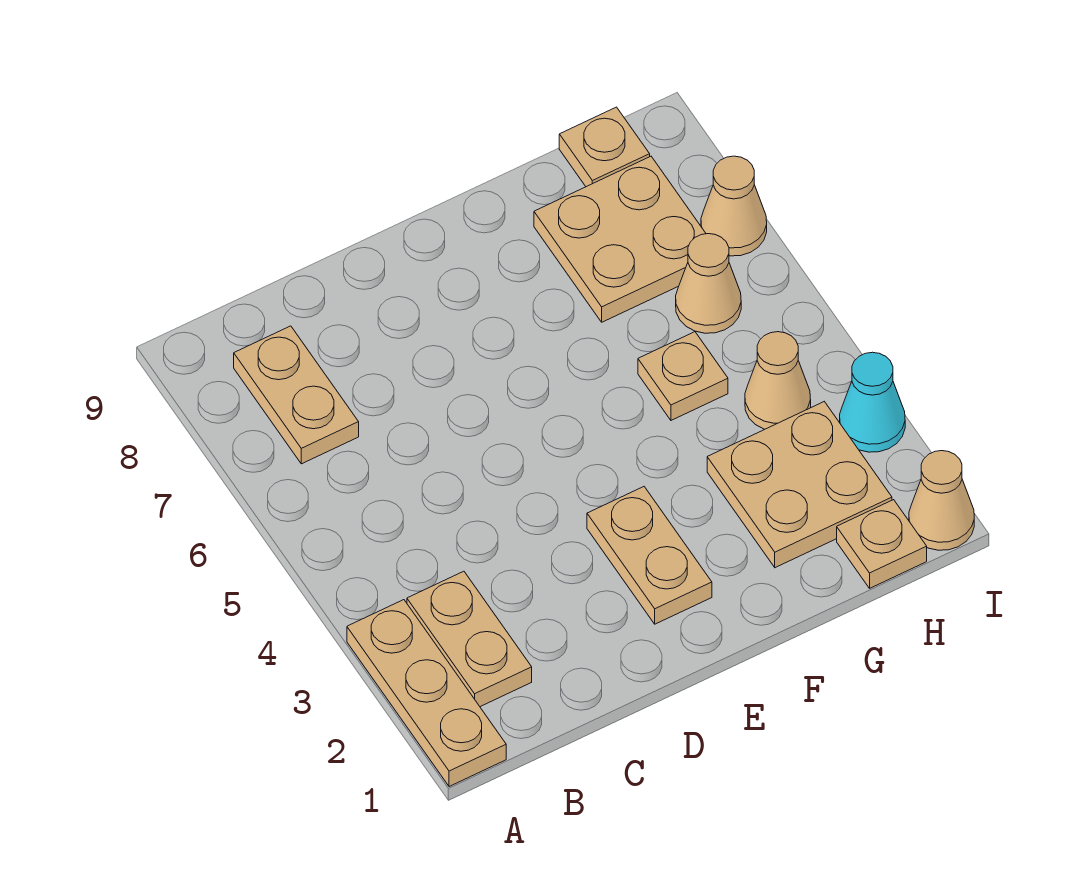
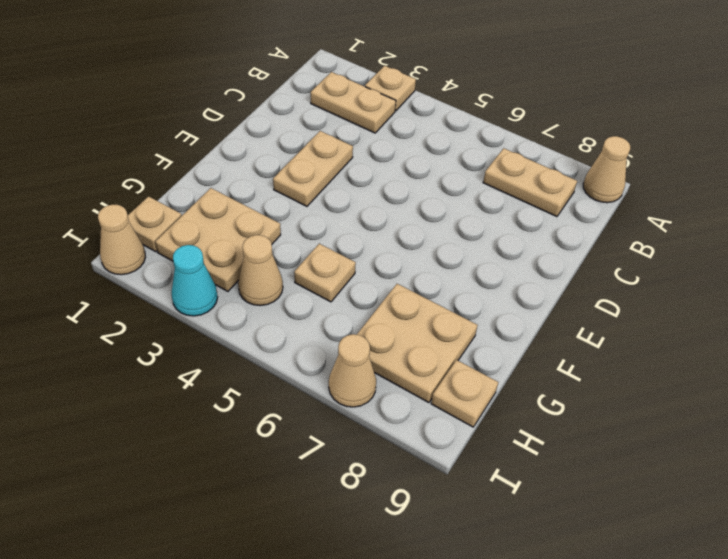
tan plate A1:A3 level 1 -> tan plate A3 level 1
tan plate E2:E3 level 1 -> tan plate D3:E3 level 1
tan cone H6 level 1 -> tan cone A9 level 1

